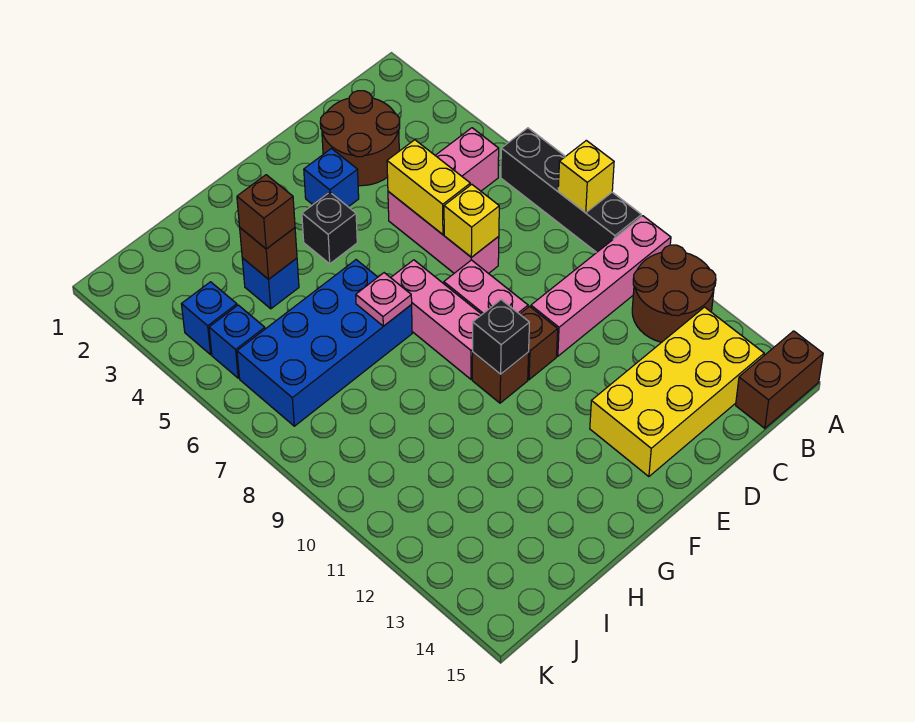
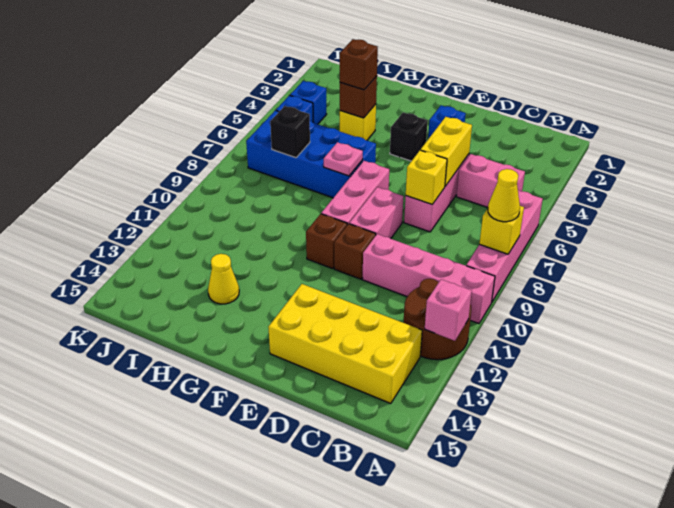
black brick A6:A9 level 1 -> pink brick A6:A9 level 1
none -> yellow cone A8 level 3
none -> pink brick A12 level 2
brown brick A15:B15 level 1 -> none
brown round brick C2:D3 level 1 -> none
black brick F10 level 2 -> black brick I7 level 2
blue brick H4 level 1 -> yellow brick H4 level 1
none -> yellow cone H13 level 1

